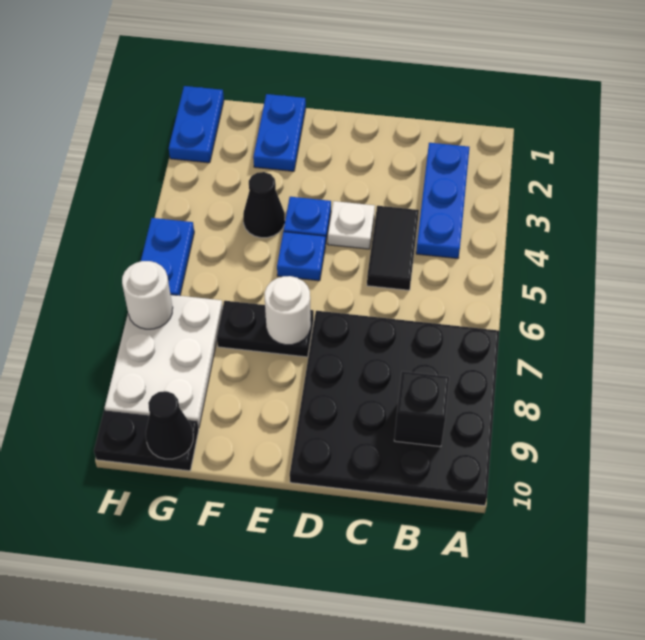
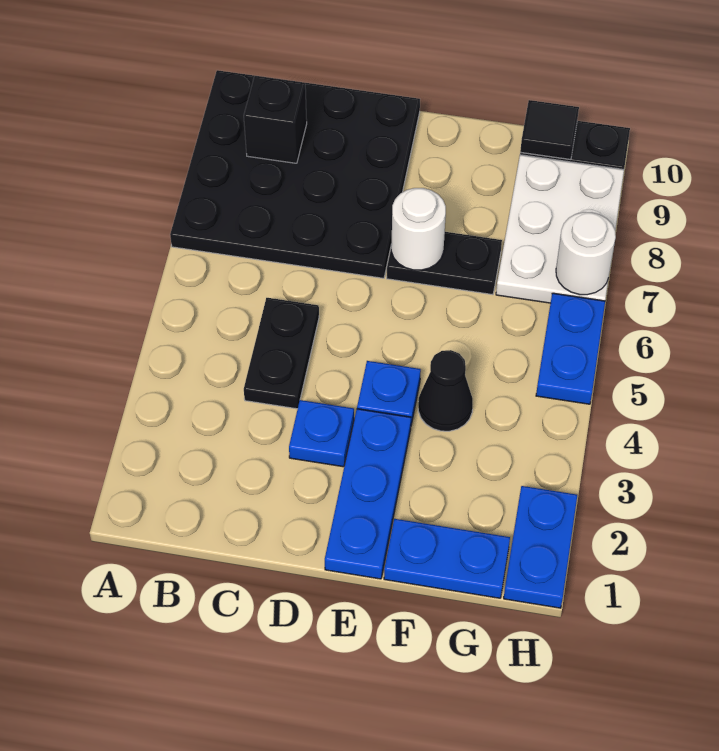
blue plate B2:B4 level 1 -> blue plate E1:E3 level 1
black tile C4:C5 level 1 -> black plate C4:C5 level 1
white plate D4 level 1 -> none
blue plate E5 level 1 -> blue plate D3 level 1
blue plate F1:F2 level 1 -> blue plate F1:G1 level 1
black cone G10 level 2 -> black tile G10 level 2

